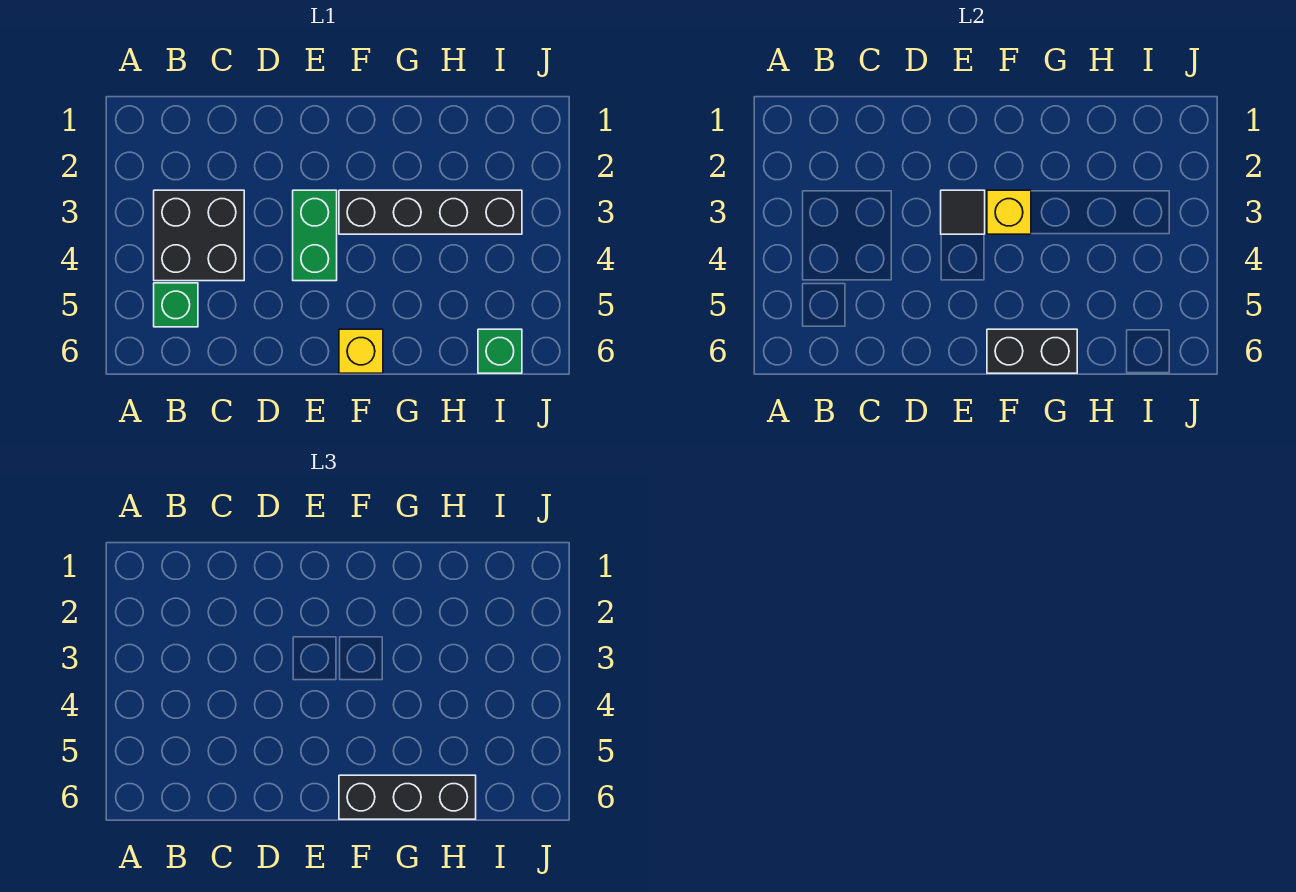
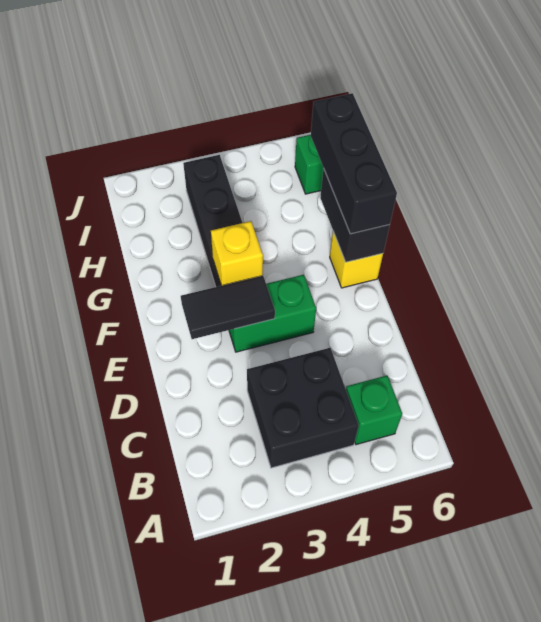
black tile E3 level 2 -> black tile E2:E3 level 2

